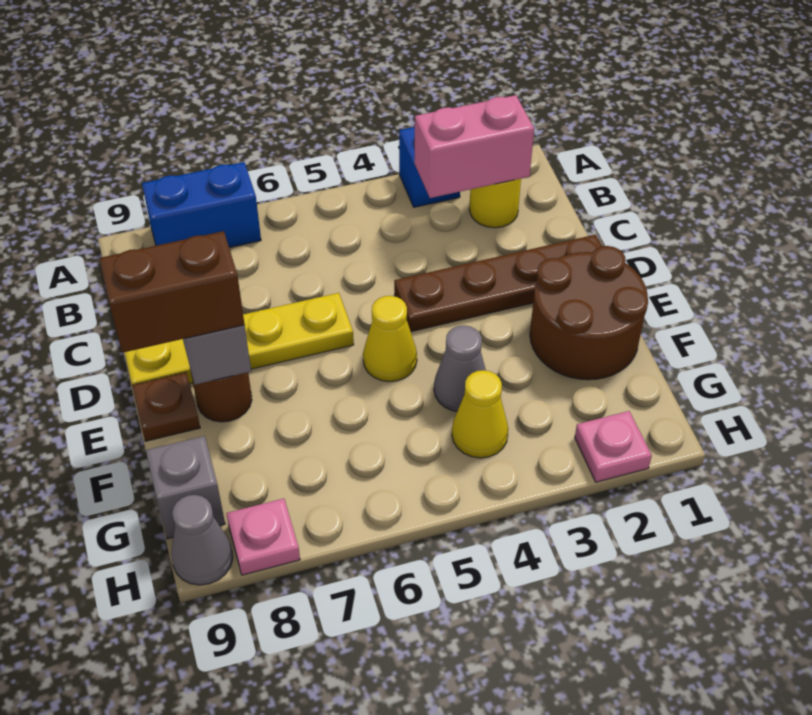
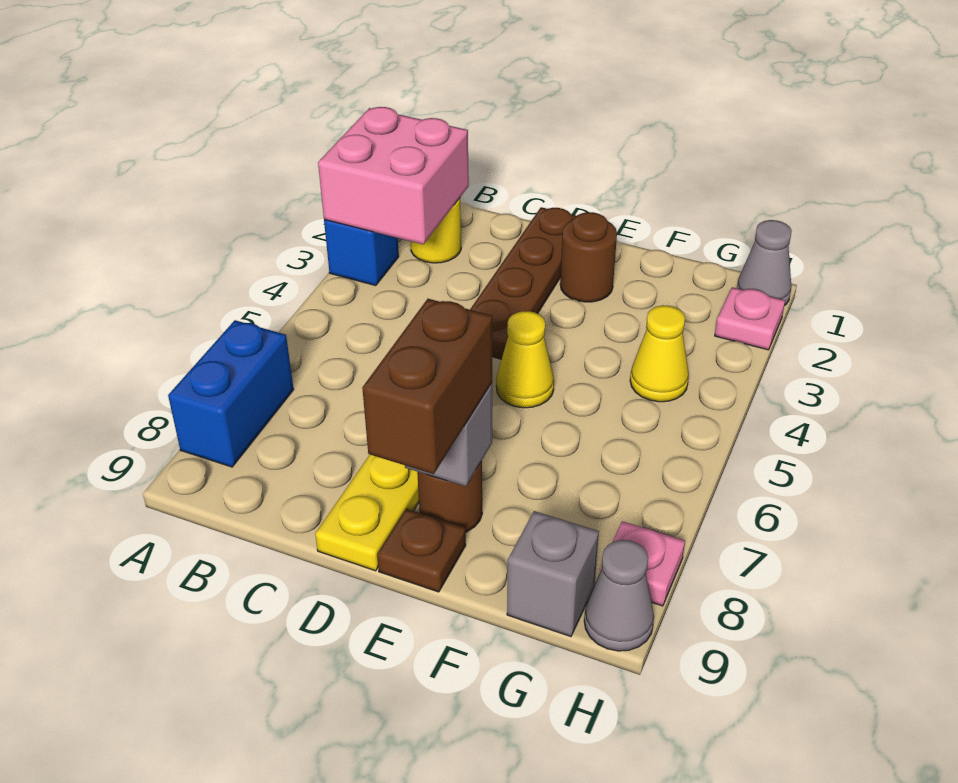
pink brick B2:B3 level 2 -> pink brick A2:B3 level 2
brown round brick E1:F2 level 1 -> brown round brick E2 level 1
grey cone F4 level 1 -> grey cone H1 level 1

